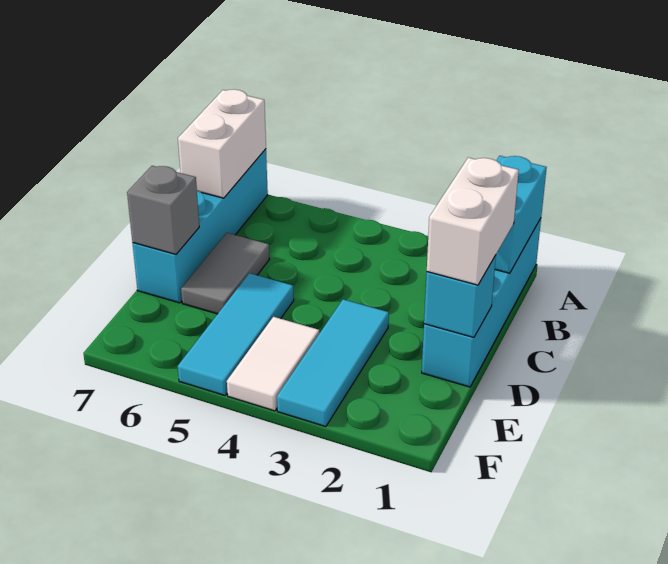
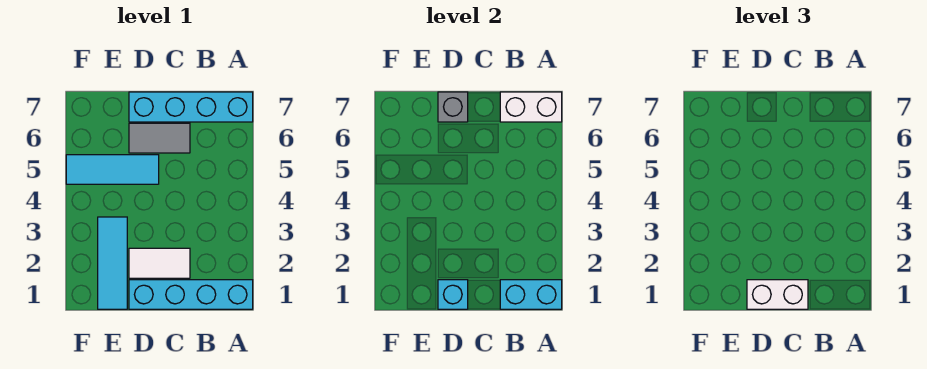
cyan tile D3:F3 level 1 -> cyan tile E1:E3 level 1
white tile E4:F4 level 1 -> white tile C2:D2 level 1

